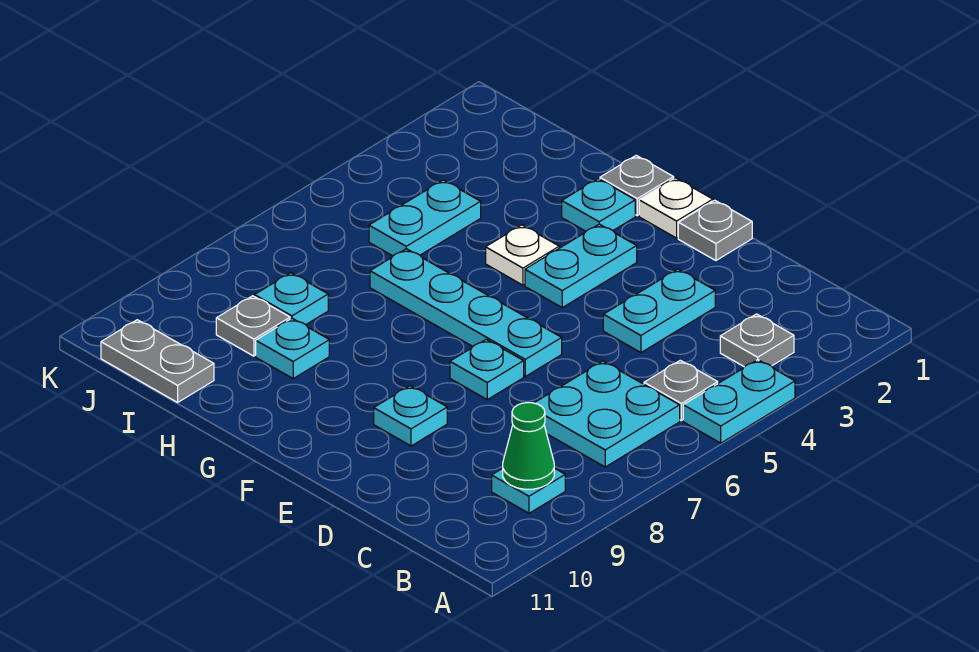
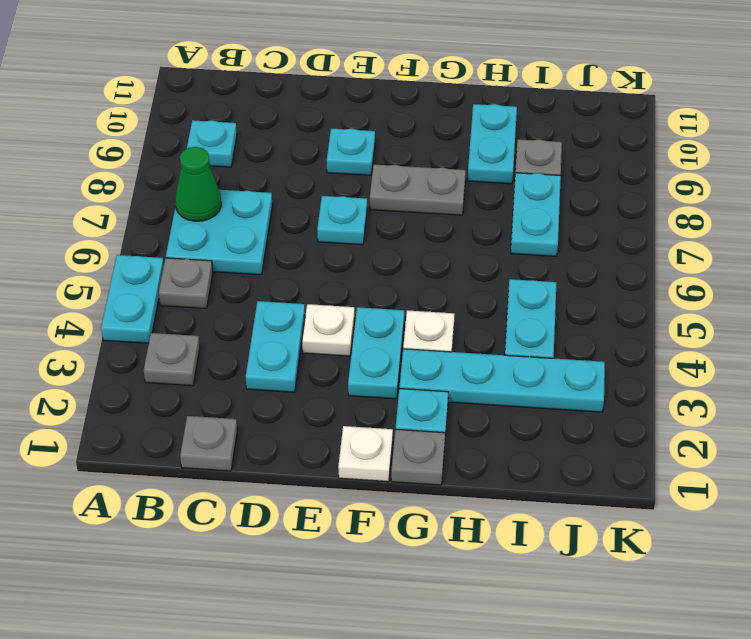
green cone B9 level 2 -> green cone B7 level 2
grey plate E1 level 1 -> grey plate C1 level 1
none -> white plate E4 level 1
cyan plate E6:H6 level 1 -> cyan plate G3:J3 level 1
cyan plate H9 level 1 -> cyan plate H9:H10 level 1
cyan plate I8 level 1 -> cyan plate I7:I8 level 1
grey plate I11:J11 level 1 -> grey plate F8:G8 level 1

